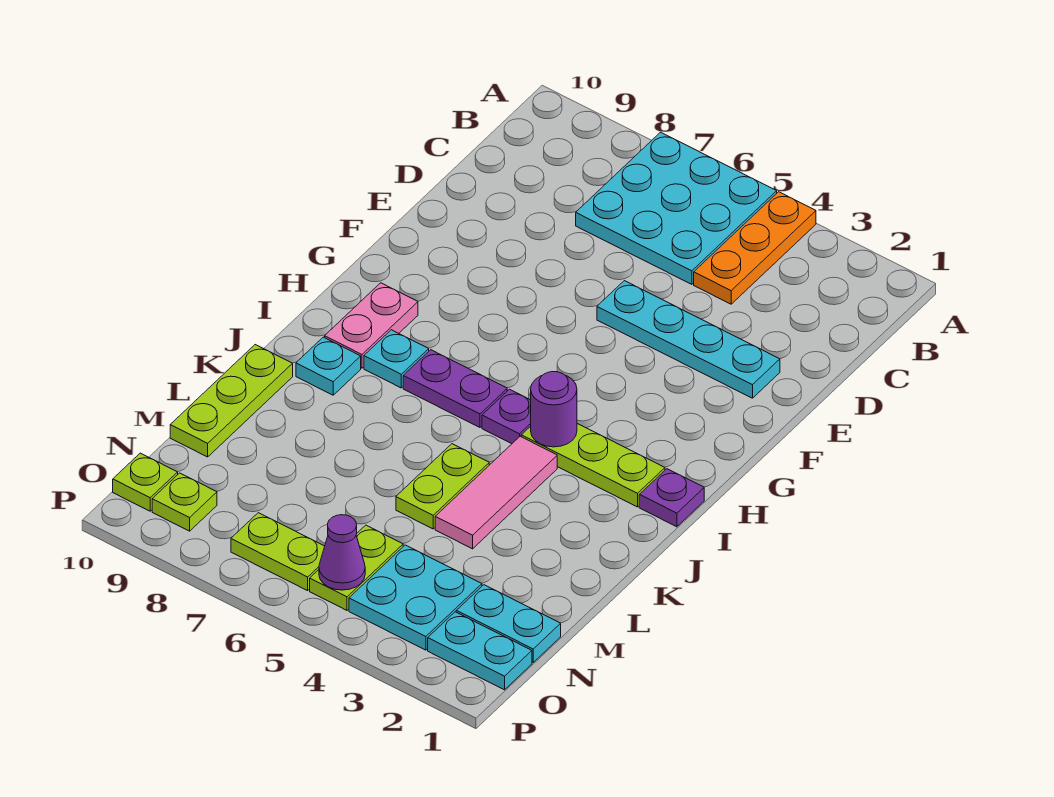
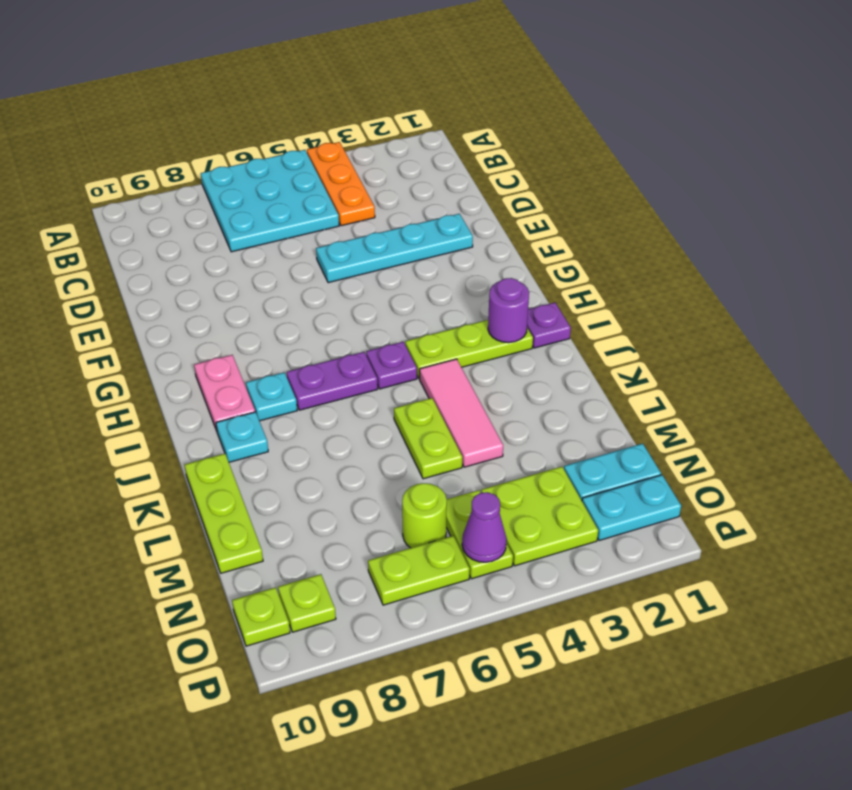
purple round brick I4 level 2 -> purple round brick I2 level 2
cyan plate N3:O4 level 1 -> lime plate N3:O4 level 1
none -> lime round brick N6 level 1

